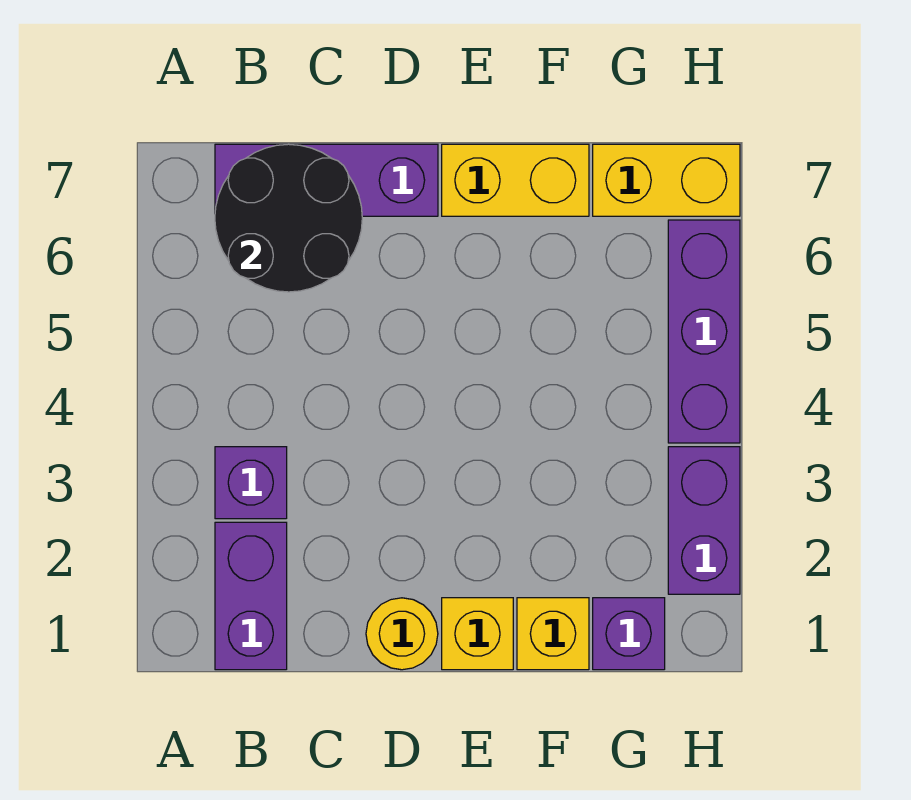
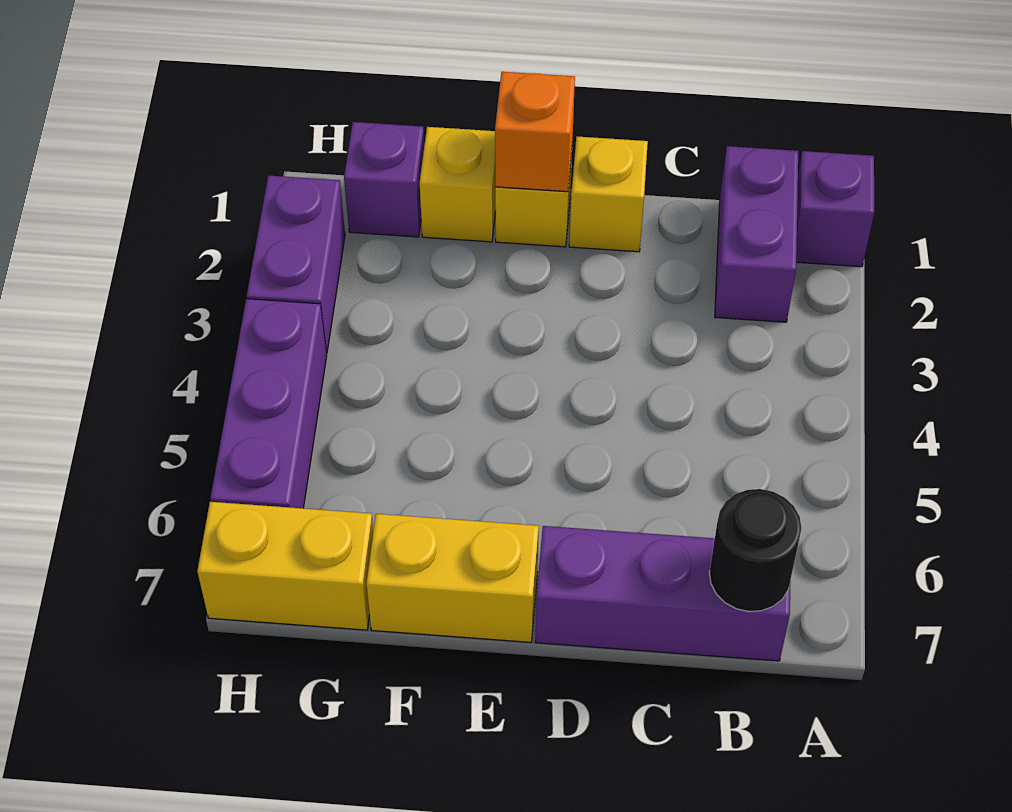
purple brick B3 level 1 -> purple brick A1 level 1
black round brick B6:C7 level 2 -> black round brick B7 level 2
yellow round brick D1 level 1 -> yellow brick D1 level 1
none -> orange brick E1 level 2

